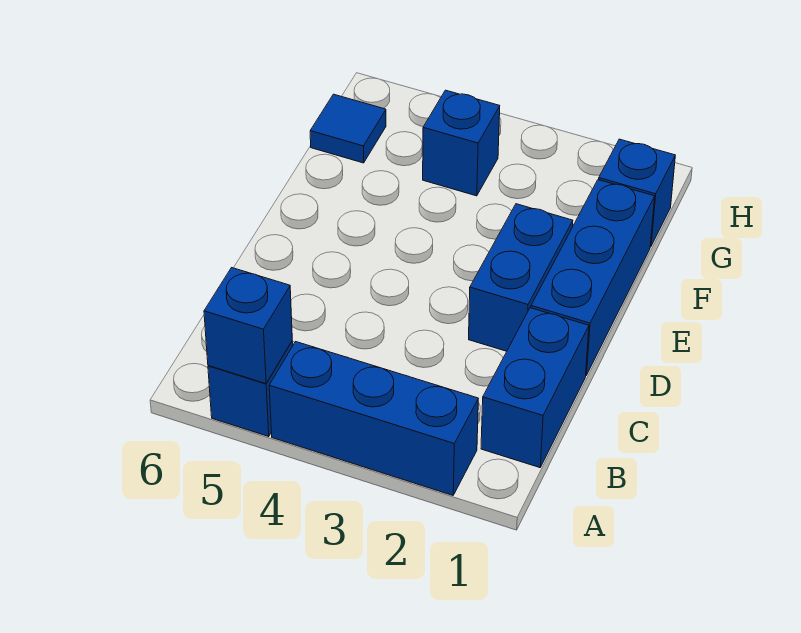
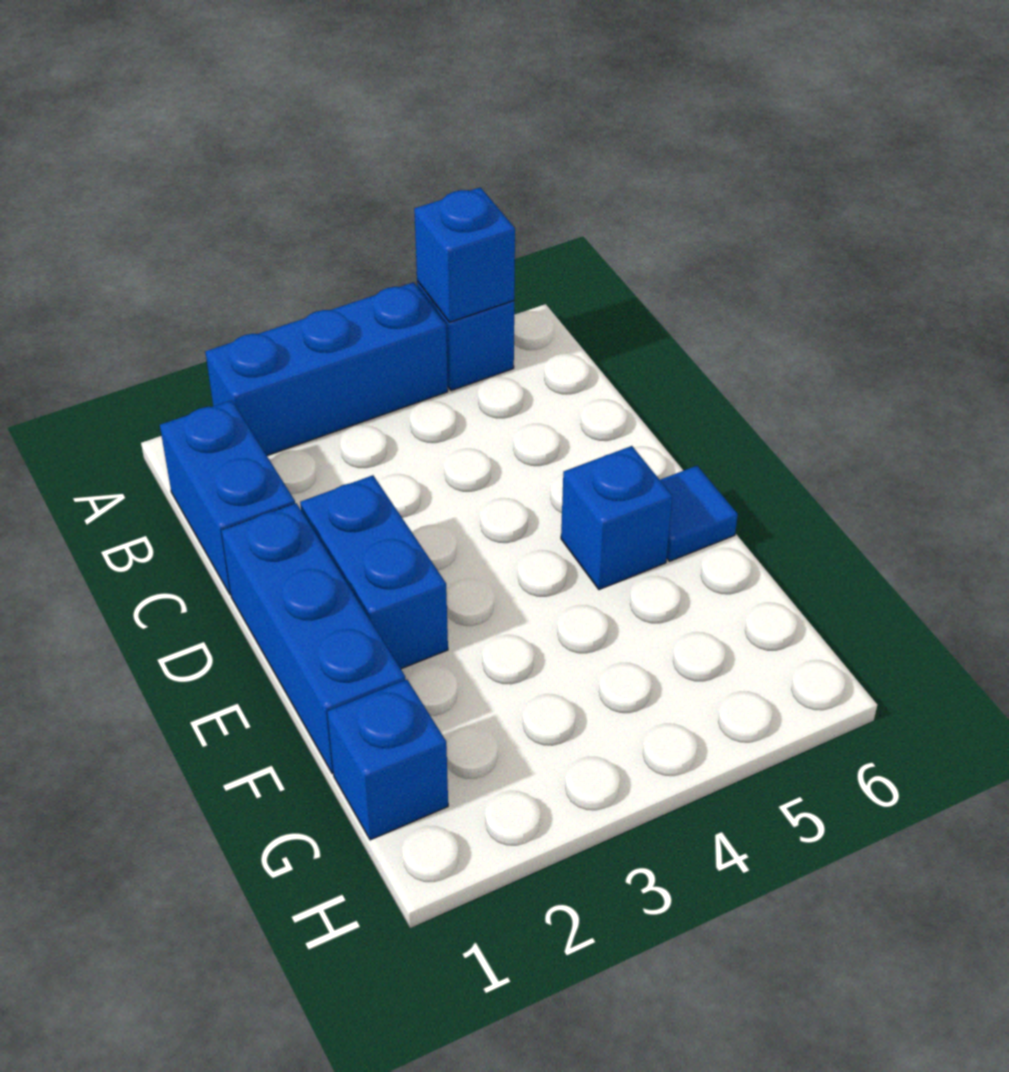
blue brick G4 level 1 -> blue brick E5 level 1
blue tile G6 level 1 -> blue tile E6 level 1

